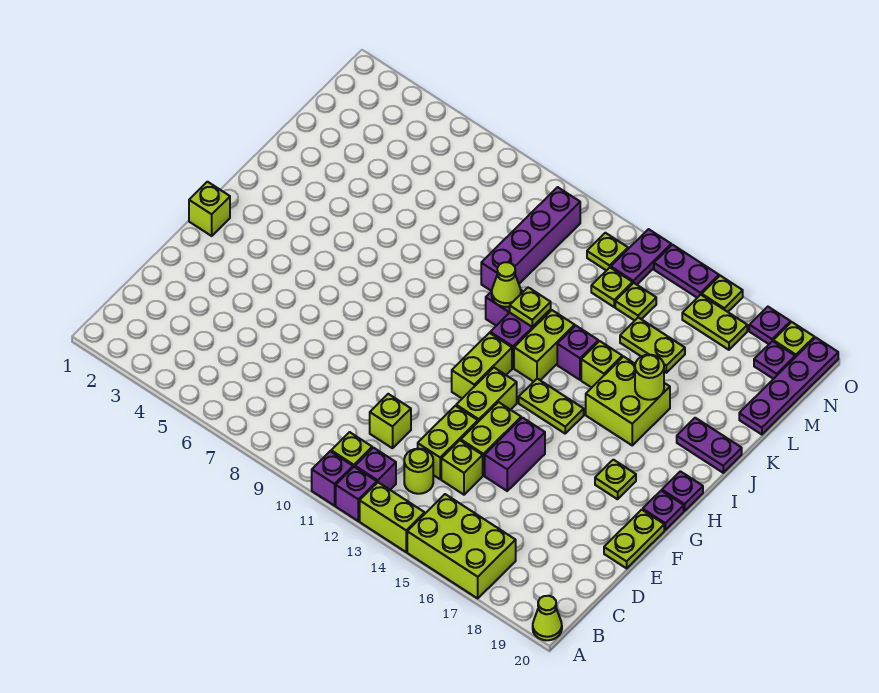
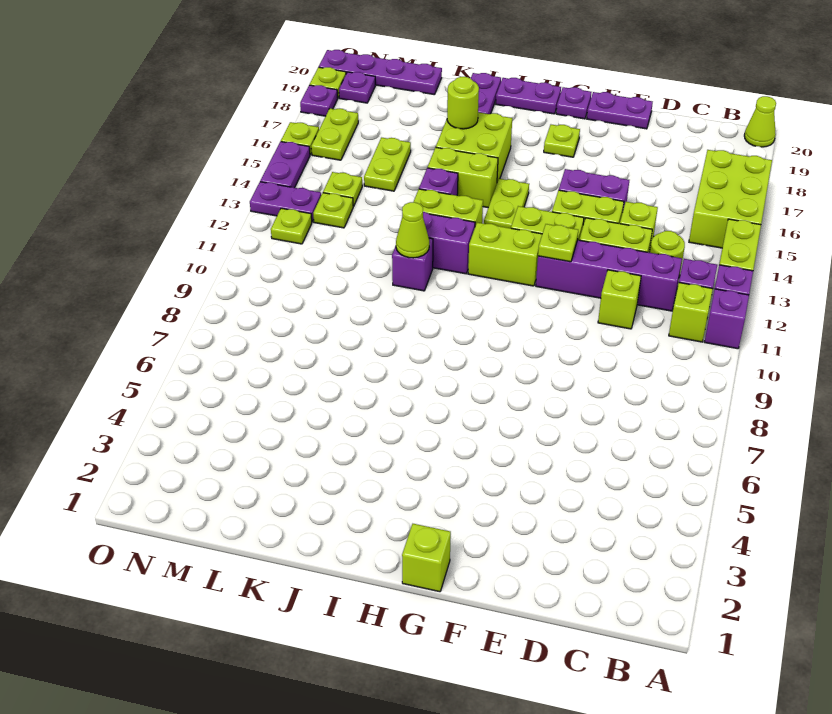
lime plate E20:F20 level 1 -> purple plate E20:F20 level 1
purple plate H20 level 1 -> purple plate H20:I20 level 1
lime plate J12 level 2 -> lime plate F12 level 2
lime brick J15 level 1 -> lime brick I15:J15 level 1
purple brick K10:N10 level 1 -> purple brick C12:F12 level 1

